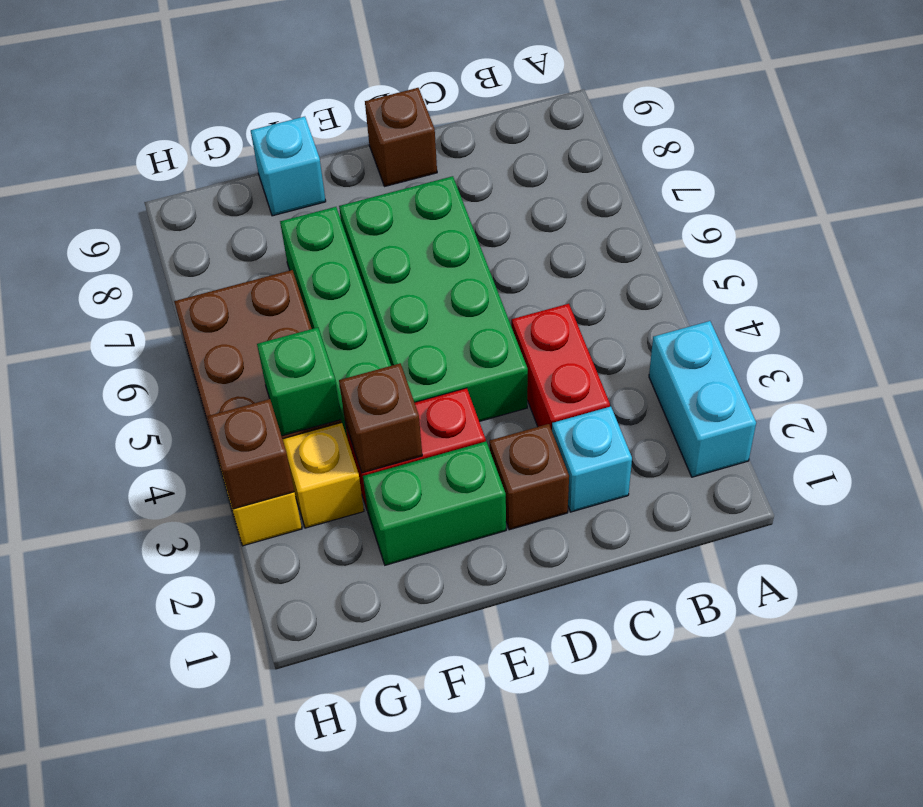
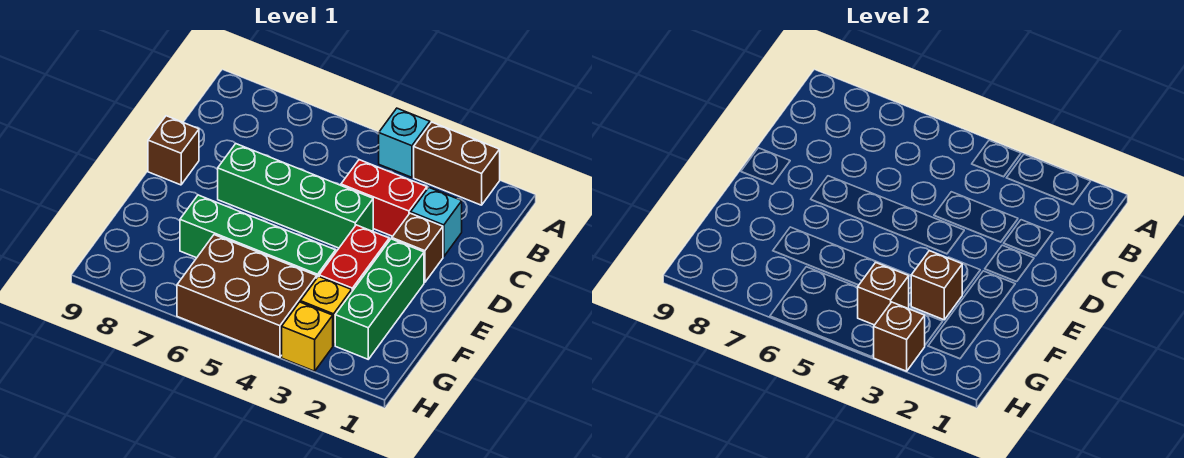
cyan brick A2:A3 level 1 -> brown brick A2:A3 level 1
green brick D4:E7 level 1 -> green brick D4:D7 level 1
green brick E2:F2 level 1 -> green brick E2:G2 level 1
cyan brick F9 level 1 -> cyan brick A4 level 1
green brick G4 level 2 -> brown brick G4 level 2

